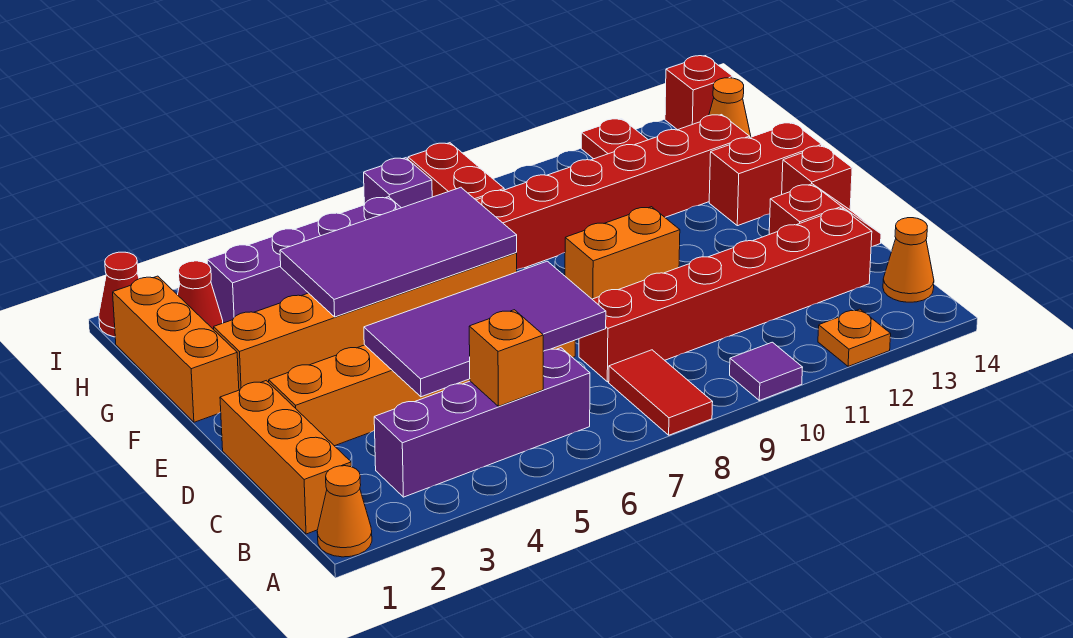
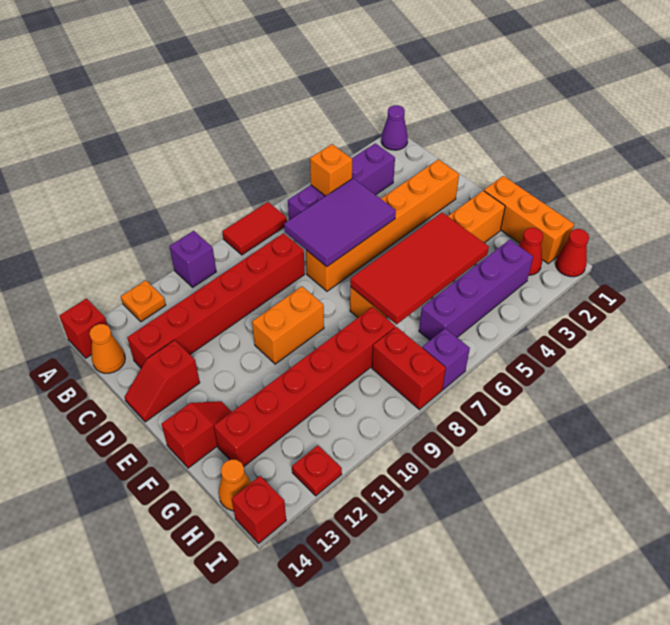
orange cone A1 level 1 -> purple cone A1 level 1
red tile A8:B8 level 1 -> red tile A7:A8 level 1
purple tile A10 level 1 -> purple brick A10 level 1
orange brick B1:D1 level 1 -> none
purple tile C4:D7 level 2 -> purple tile C5:D7 level 2
red brick E14 level 1 -> red brick A14 level 1
purple tile F4:G7 level 2 -> red tile F4:G7 level 2
red brick F13:F14 level 1 -> red slope F13:F14 level 1 top 14

